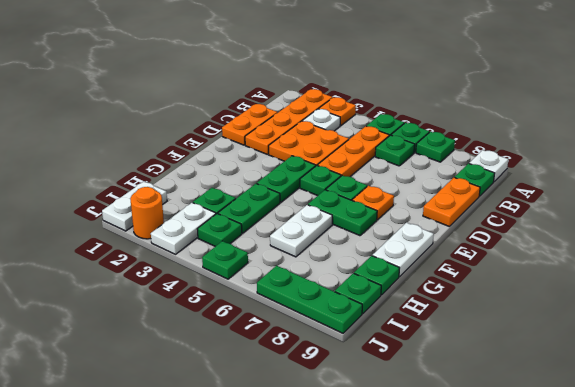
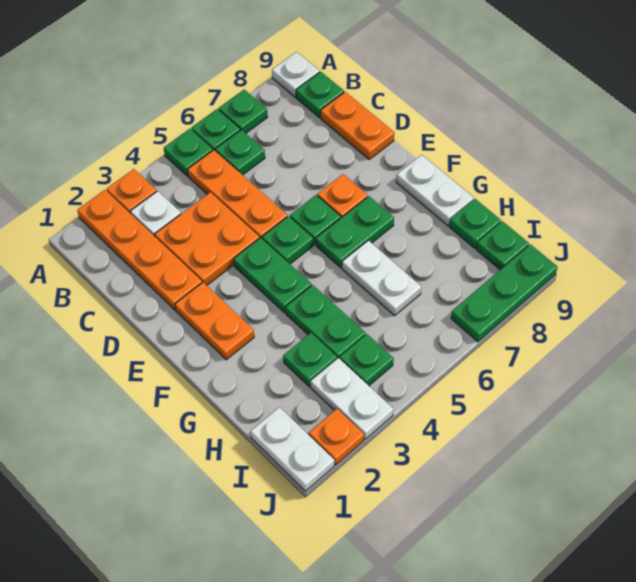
orange plate C1:D1 level 1 -> orange plate E2:F2 level 1
orange round brick J2 level 1 -> orange plate J2 level 1
green plate J5 level 1 -> none

